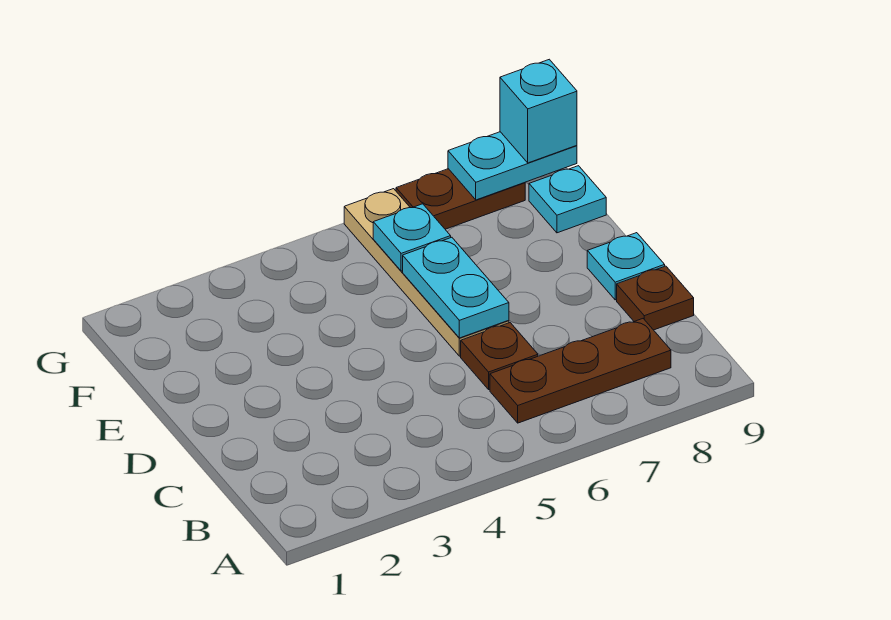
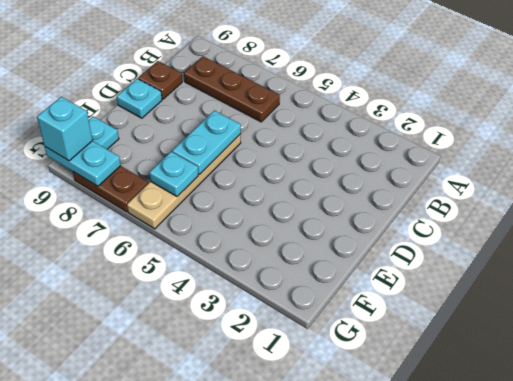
brown plate C6 level 1 -> none

